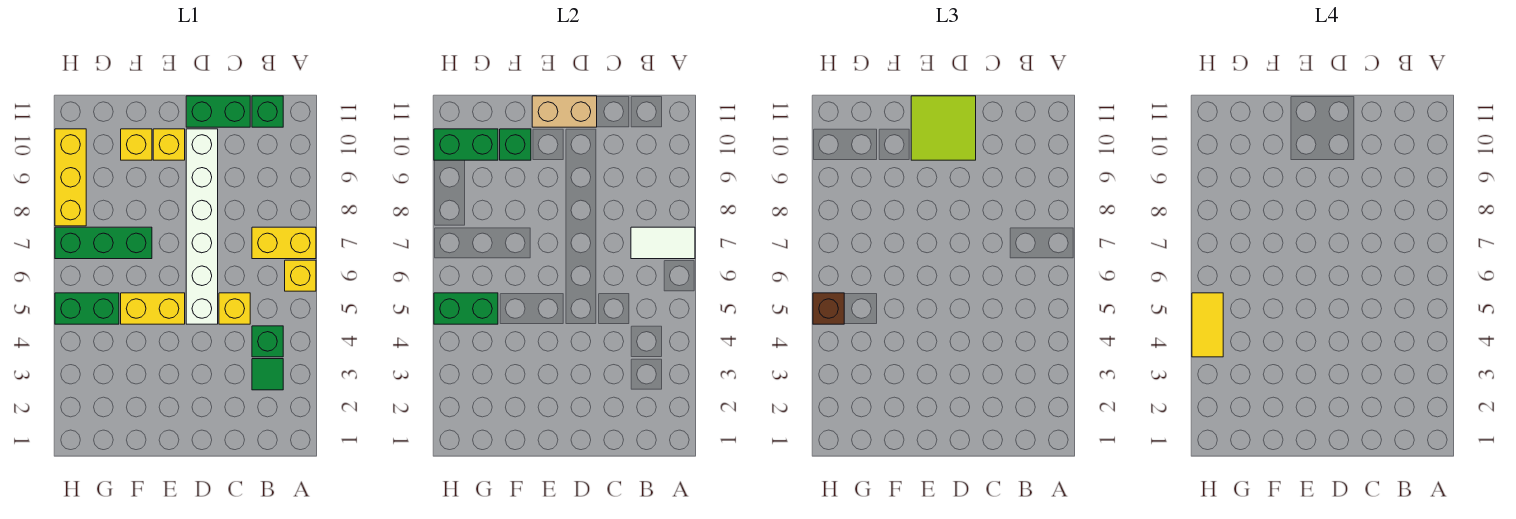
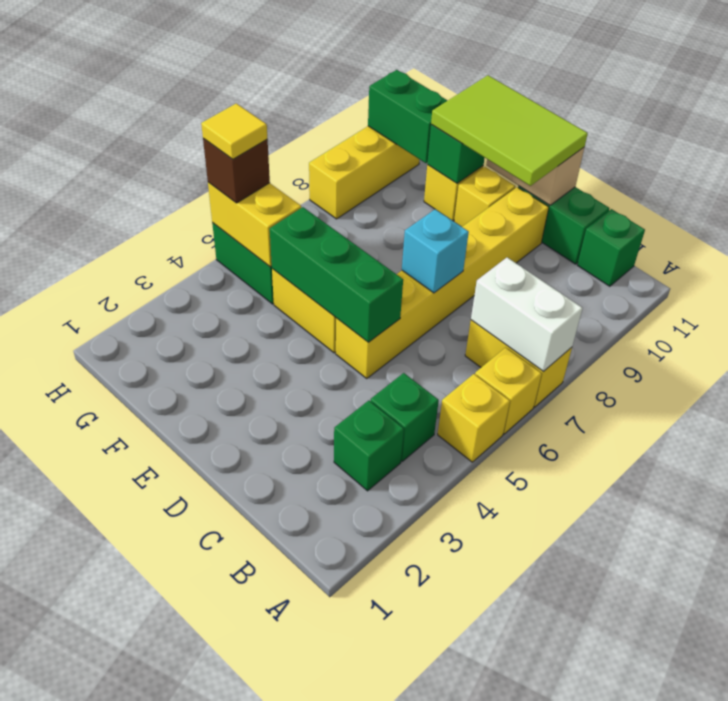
white tile A7:B7 level 2 -> white brick A7:B7 level 2
green tile B3 level 1 -> green brick B3 level 1
yellow brick C5 level 1 -> yellow brick A5 level 1
white brick D5:D10 level 1 -> yellow brick D5:D10 level 1
none -> cyan brick D7 level 2
lime tile D10:E11 level 3 -> lime tile D10:F11 level 3
green brick F7:H7 level 1 -> green brick D5:F5 level 2
green brick G5:H5 level 2 -> yellow brick G5:H5 level 2
yellow tile H4:H5 level 4 -> yellow tile H5 level 4

